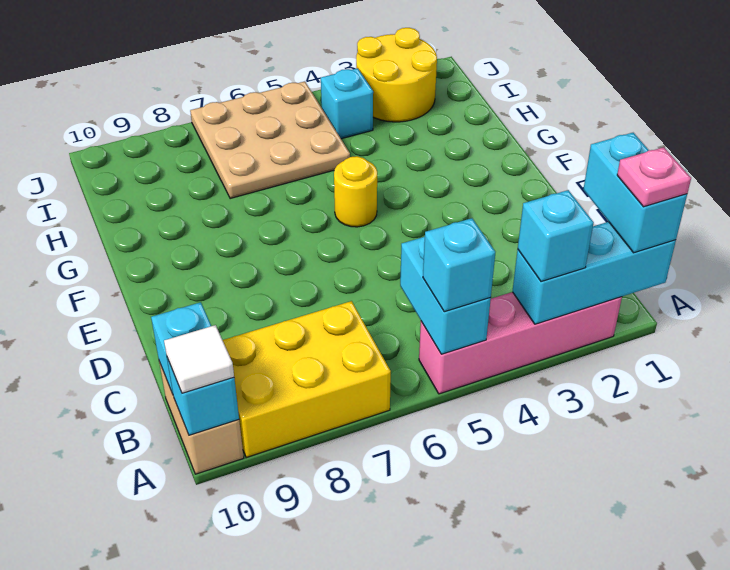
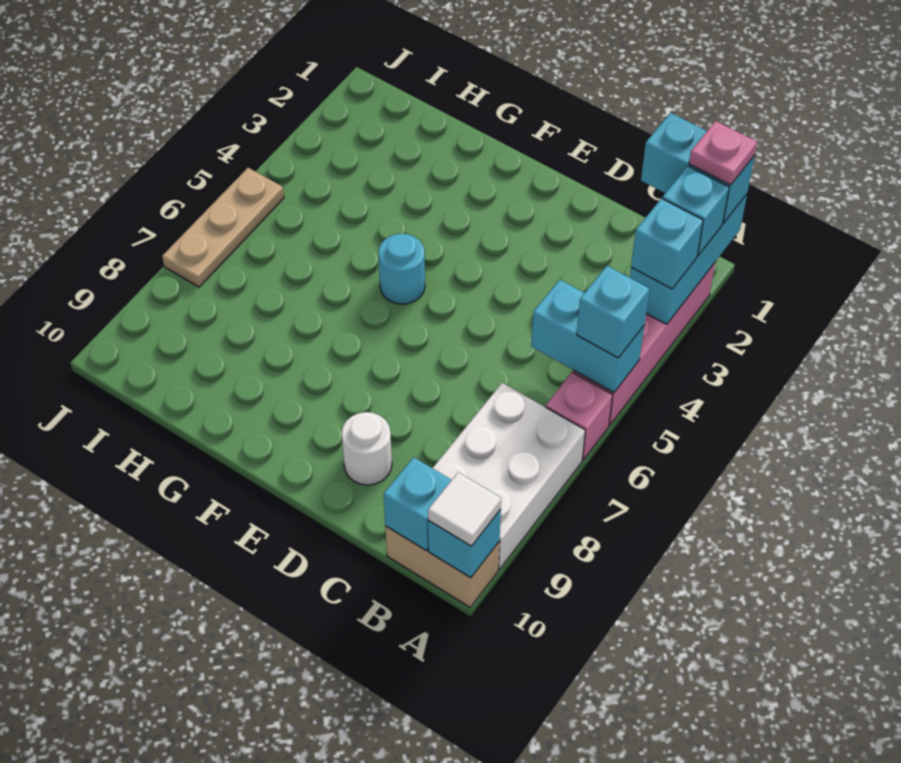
none -> pink brick A6 level 1
yellow brick A7:B9 level 1 -> white brick A7:B9 level 1
none -> white round brick D9 level 1
yellow round brick F5 level 1 -> cyan round brick F5 level 1
tan plate H5:J7 level 1 -> tan plate J5:J7 level 1
yellow round brick I2:J3 level 1 -> none
cyan brick I4 level 1 -> cyan brick A2 level 3

